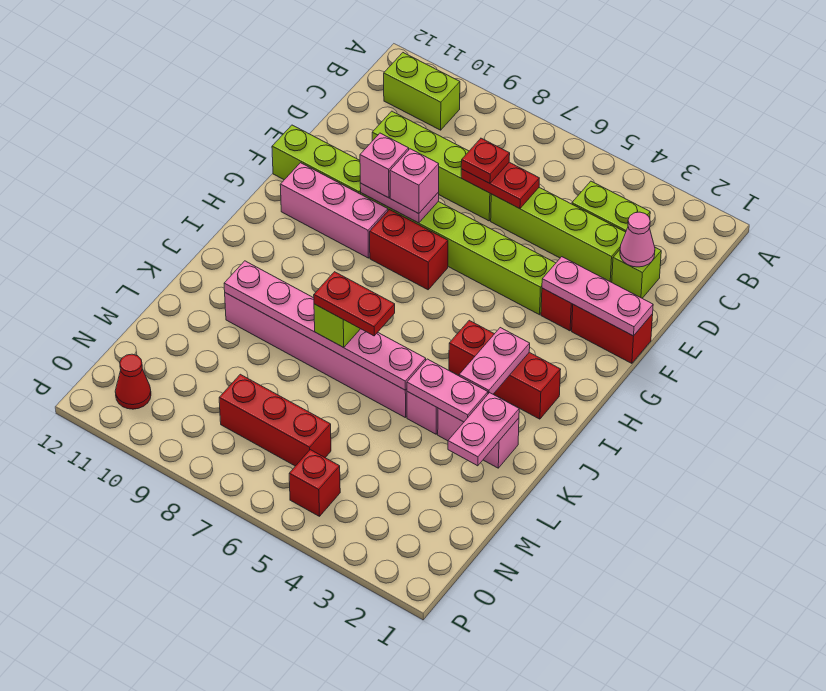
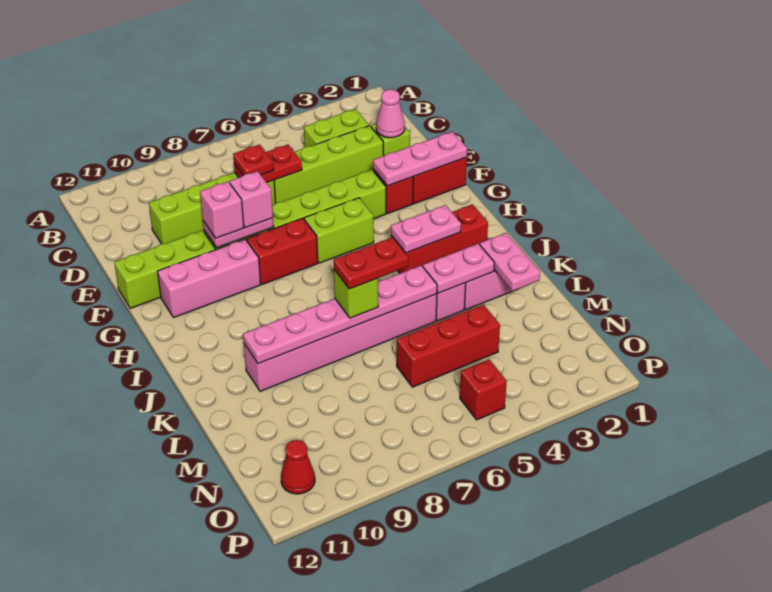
lime brick B10:B11 level 1 -> lime brick G5:G6 level 1
pink plate I3:J3 level 2 -> pink plate I3:I4 level 2
red brick N6:N8 level 1 -> red brick M4:M6 level 1

